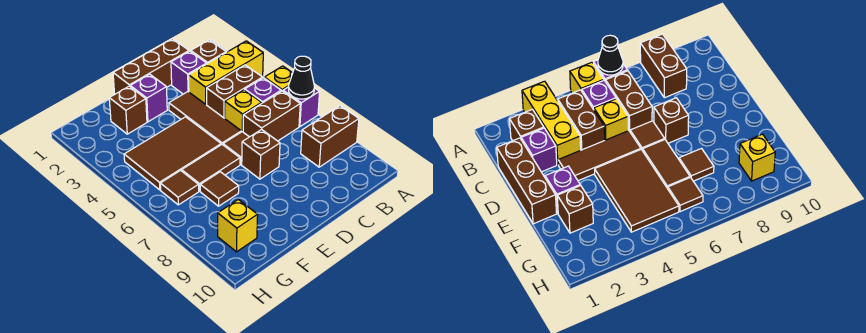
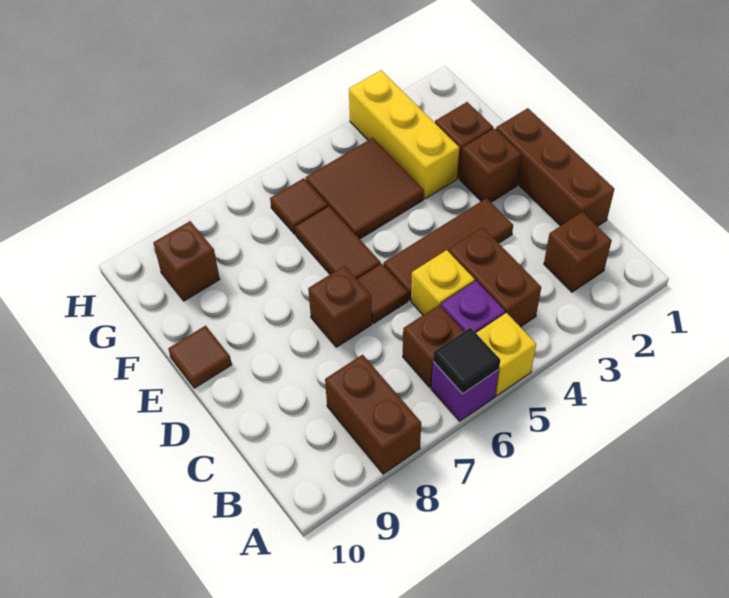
yellow brick A3:C3 level 1 -> yellow brick F3:H3 level 1
black cone A6 level 2 -> black tile A6 level 2
brown brick B6:C6 level 1 -> brown brick B6 level 1
purple brick C2 level 1 -> none
purple brick E2 level 1 -> brown brick E2 level 1
brown tile E4:G5 level 1 -> brown tile F4:G5 level 1
brown tile F7 level 1 -> brown tile E10 level 1
yellow brick G9 level 1 -> brown brick G9 level 1

